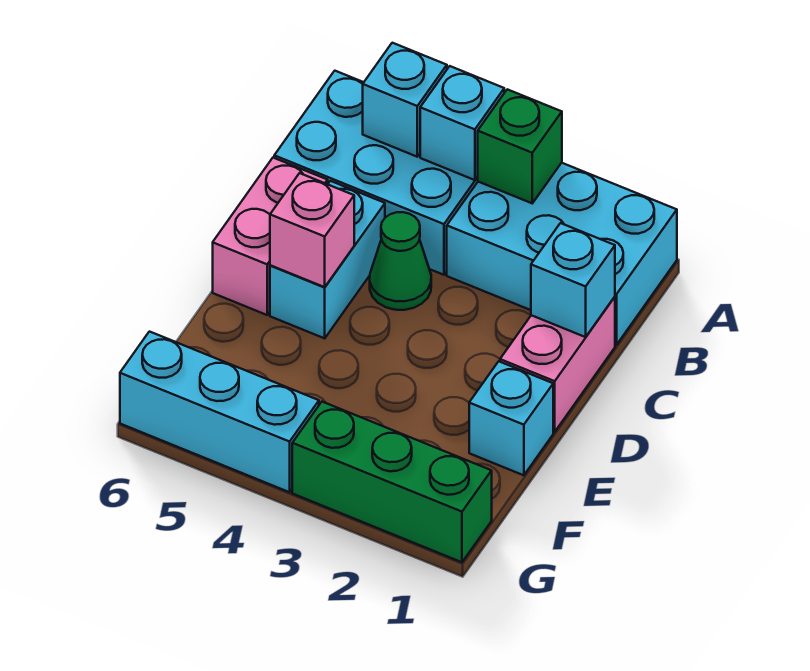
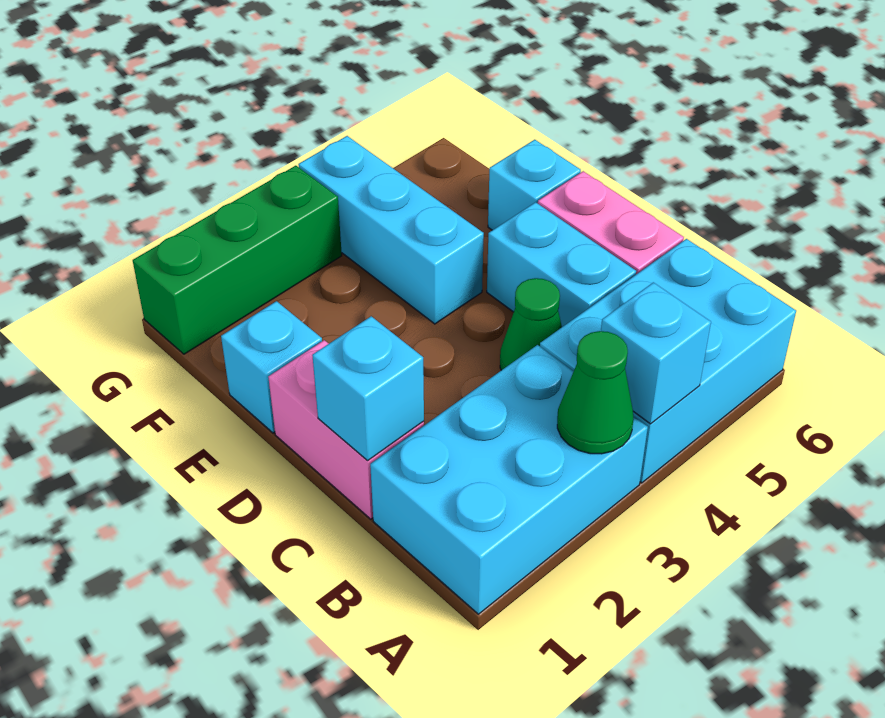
green brick A3 level 2 -> green cone A3 level 2
cyan brick A5 level 2 -> cyan brick E6 level 1
pink brick D5 level 2 -> none
cyan brick G4:G6 level 1 -> cyan brick E4:G4 level 1

